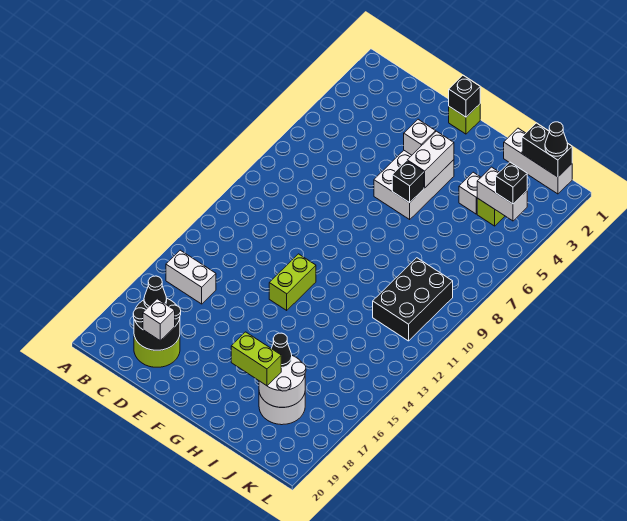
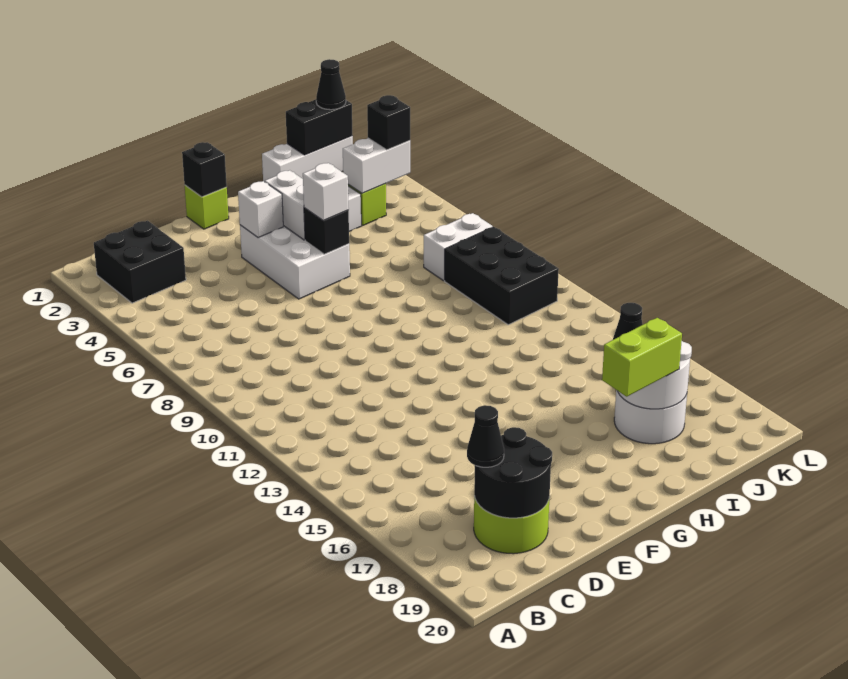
none -> black brick B2:C3 level 1
white brick B15:C15 level 1 -> white brick J8:K8 level 1
white brick D19 level 3 -> white brick G6 level 3
lime brick F12:F13 level 1 -> none

